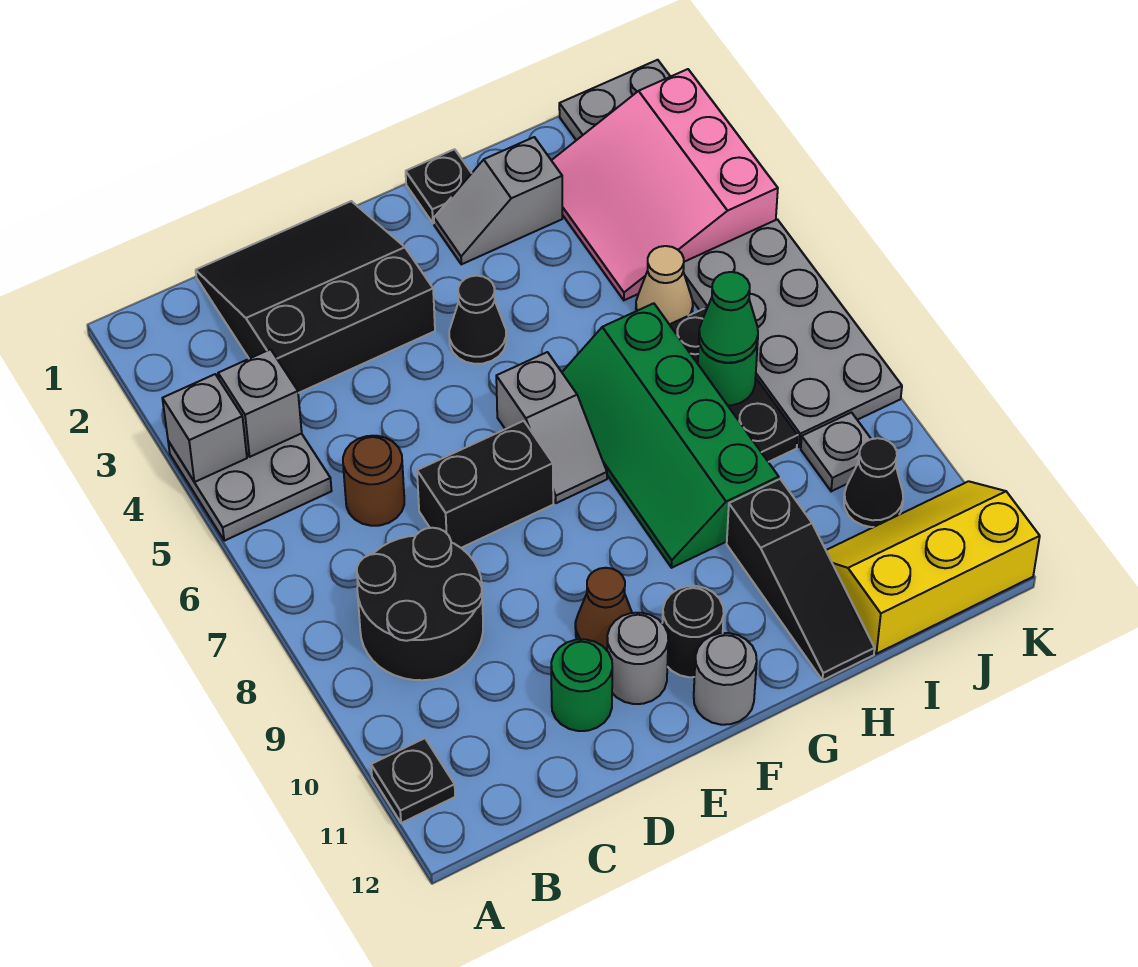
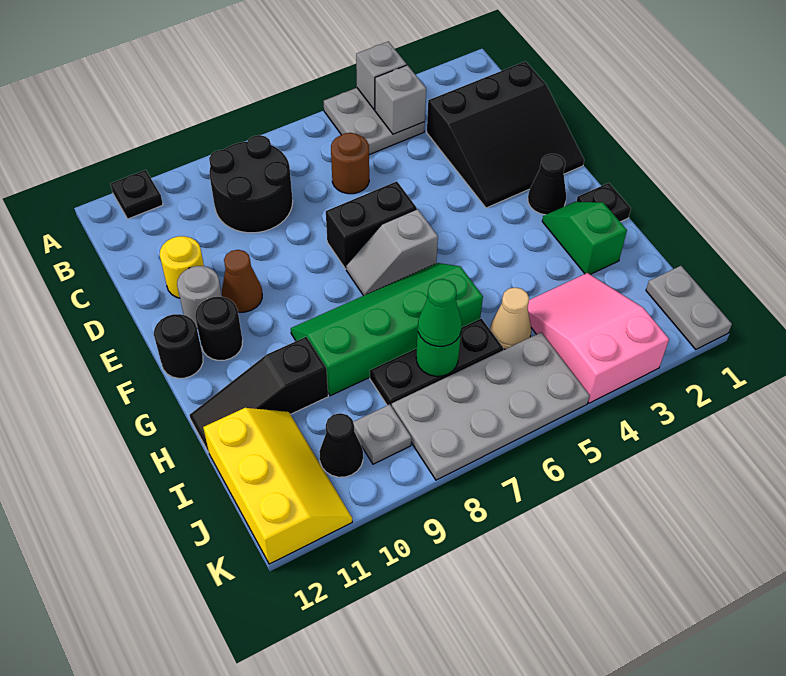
black slope C1:E3 level 1 top 3 -> black slope C1:E3 level 1 top C
black brick D7:E7 level 1 -> black brick E6:E7 level 1
green round brick D11 level 1 -> yellow round brick D11 level 1
black cone F4 level 1 -> black cone F2 level 1
grey round brick F12 level 1 -> black round brick F12 level 1
grey slope G2:H2 level 1 top H -> green slope G2:H2 level 1 top H
pink slope I2:K4 level 1 top K -> pink slope I3:K4 level 1 top K

